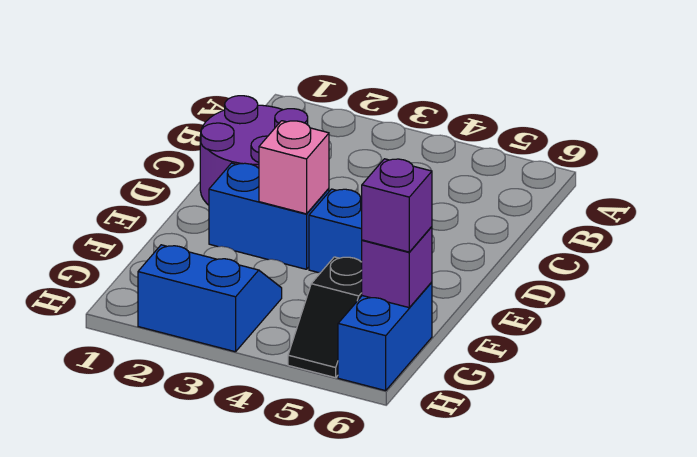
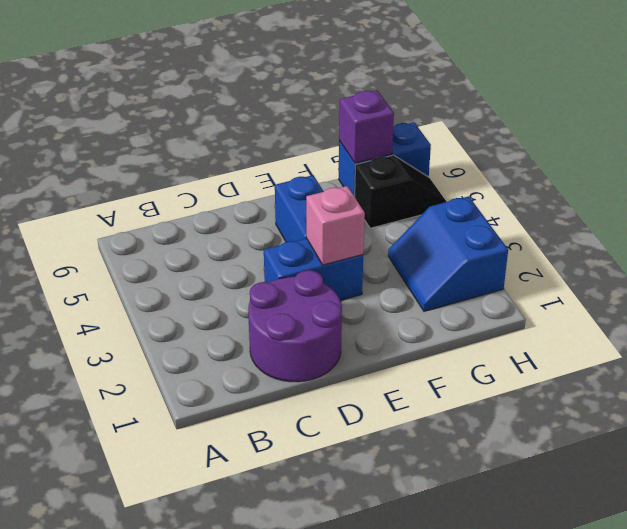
blue brick E2:E3 level 1 -> blue brick D3:E3 level 1
purple brick G6 level 3 -> none

